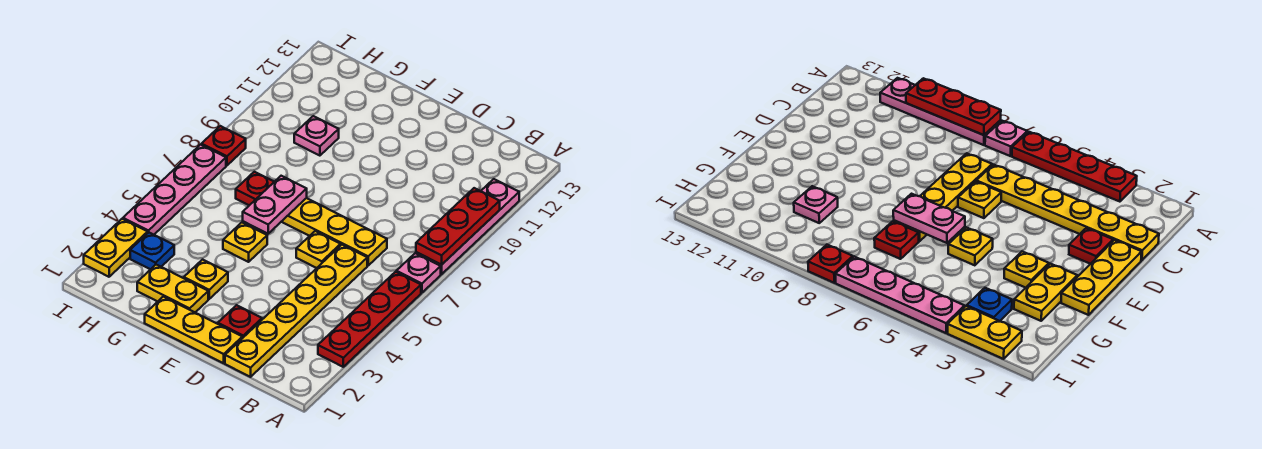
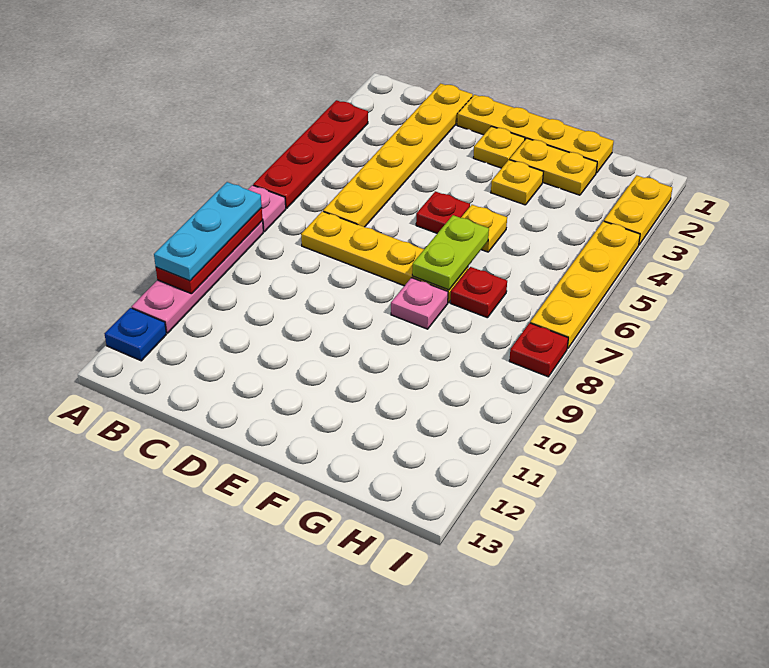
none -> cyan plate A8:A10 level 3
yellow plate D1:F1 level 1 -> yellow plate D1:G1 level 1
red plate D2 level 1 -> red plate E5 level 1
yellow plate D6 level 1 -> yellow plate E2 level 1
pink plate F6:F7 level 2 -> lime plate F6:F7 level 2
pink plate G10 level 1 -> pink plate F8 level 1
blue plate H3 level 1 -> blue plate A12 level 1
pink plate I4:I7 level 1 -> yellow plate I4:I7 level 1

